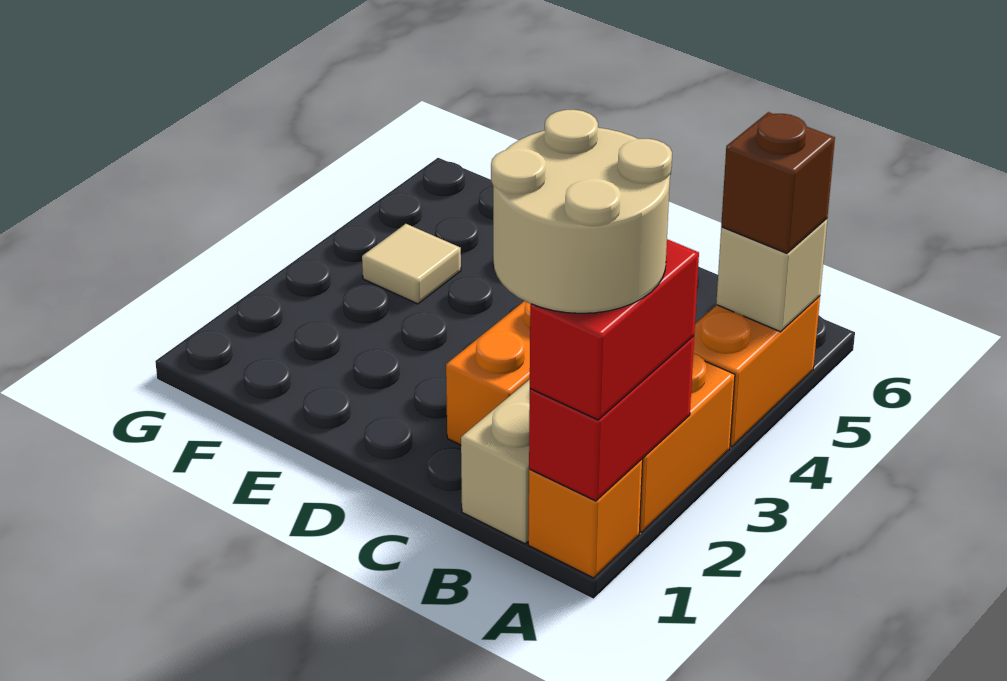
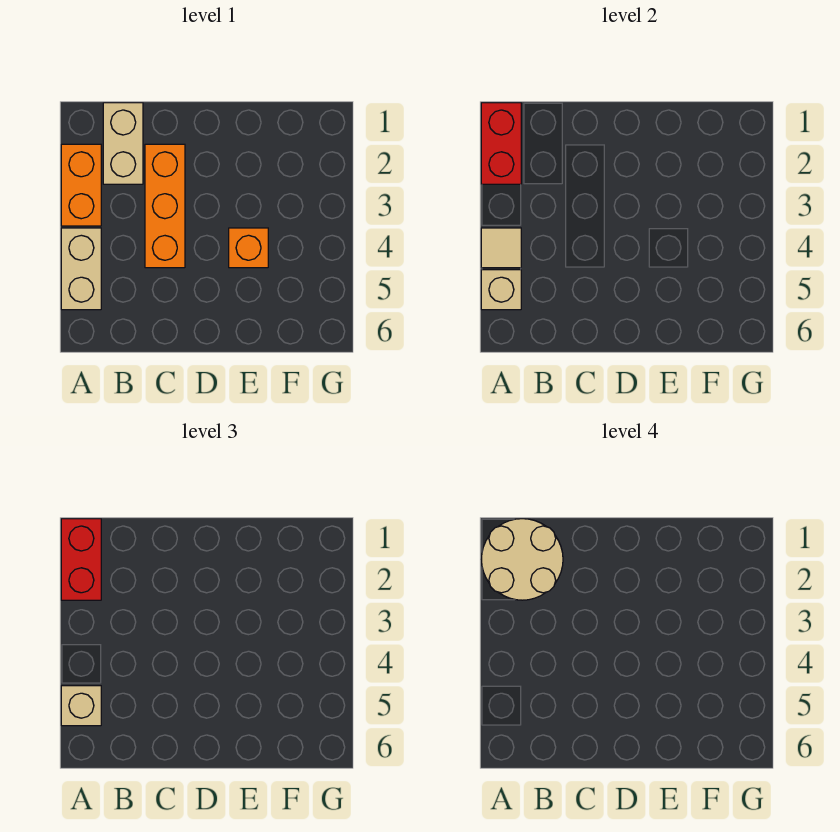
orange brick A1 level 1 -> orange brick E4 level 1
orange brick A4:A5 level 1 -> tan brick A4:A5 level 1
brown brick A5 level 3 -> tan brick A5 level 3
tan tile F4 level 1 -> tan tile A4 level 2

